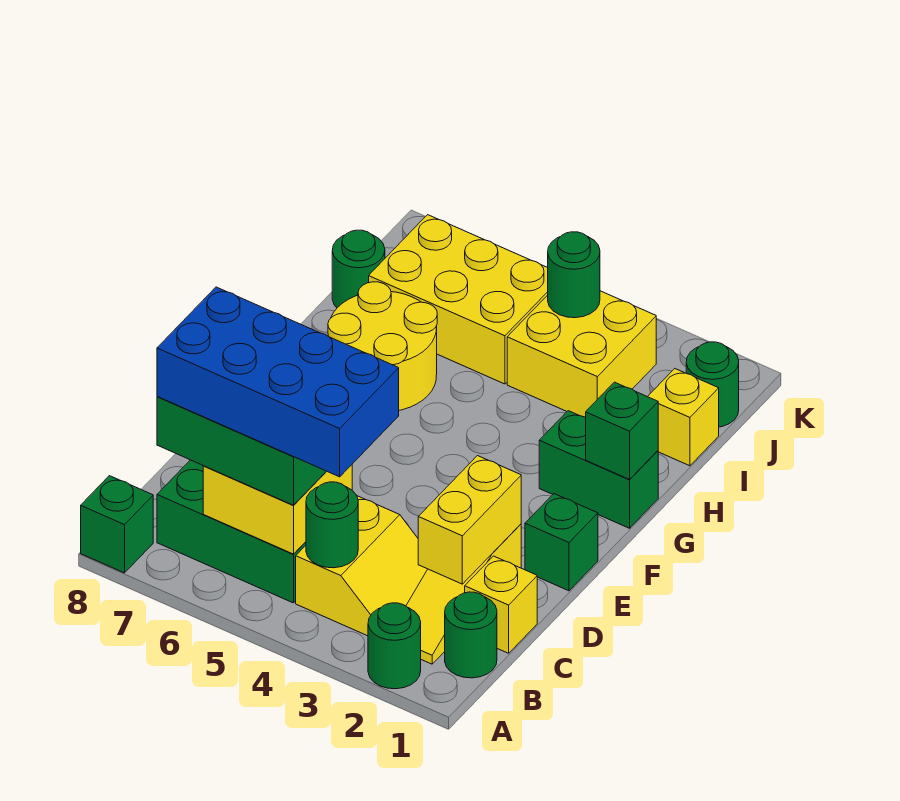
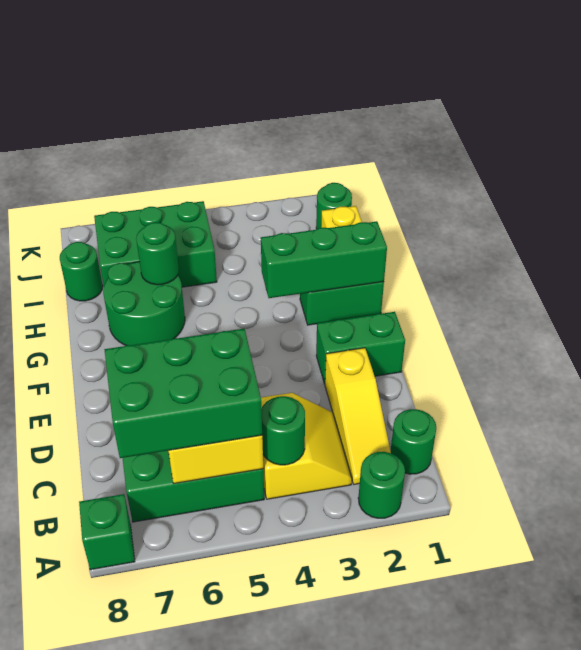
blue brick B4:C7 level 4 -> none
yellow brick C1 level 1 -> none
yellow brick C2:D2 level 2 -> none
green brick E1 level 1 -> green brick E1:E2 level 1
green brick G1 level 2 -> green brick G1:G3 level 2
yellow round brick G6:H7 level 1 -> green round brick G6:H7 level 1
yellow brick I3:J4 level 1 -> none
yellow brick I5:J7 level 1 -> green brick I5:J7 level 1
green round brick J4 level 2 -> green round brick H6 level 2

